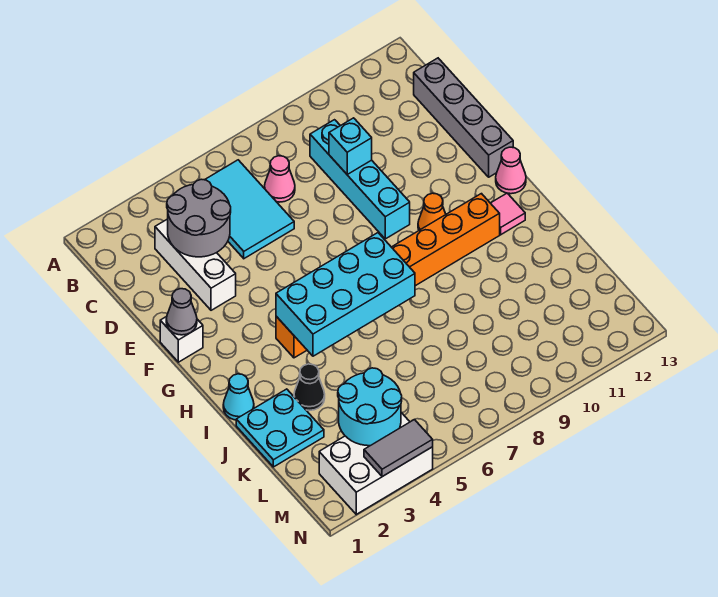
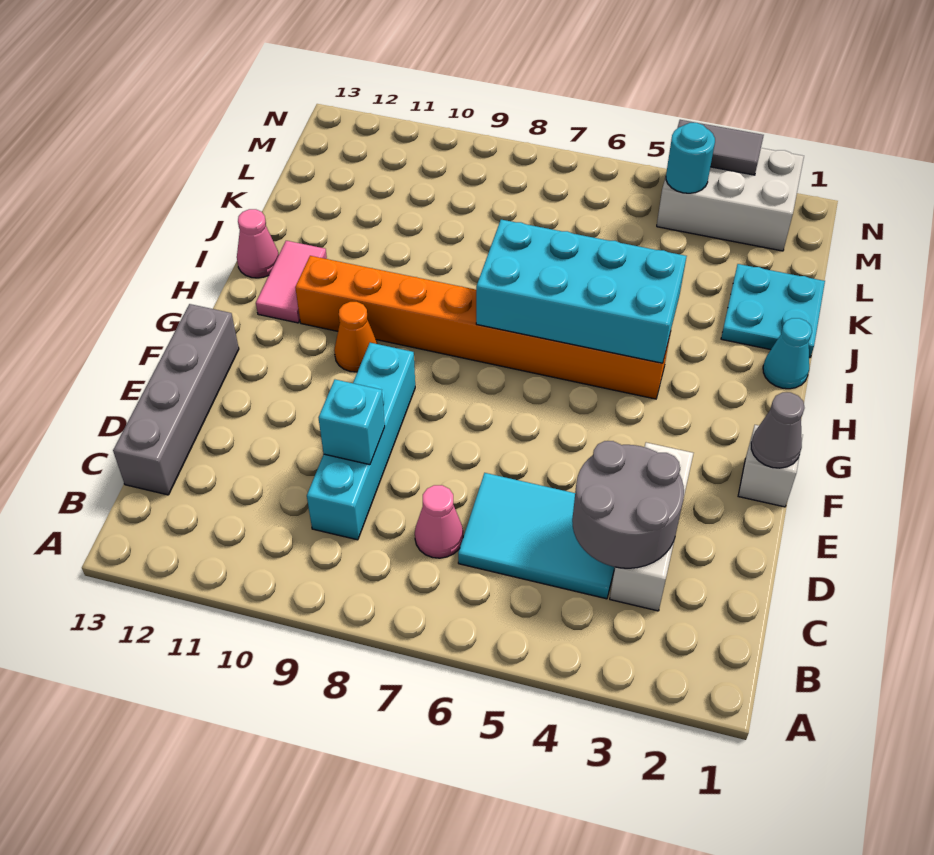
cyan tile B5:D6 level 1 -> cyan tile C4:D6 level 1
pink cone G13 level 1 -> pink cone I13 level 1
pink tile H12 level 1 -> pink tile H12:I12 level 1
black cone J3 level 1 -> none
cyan round brick L3:M4 level 2 -> cyan round brick M4 level 2

